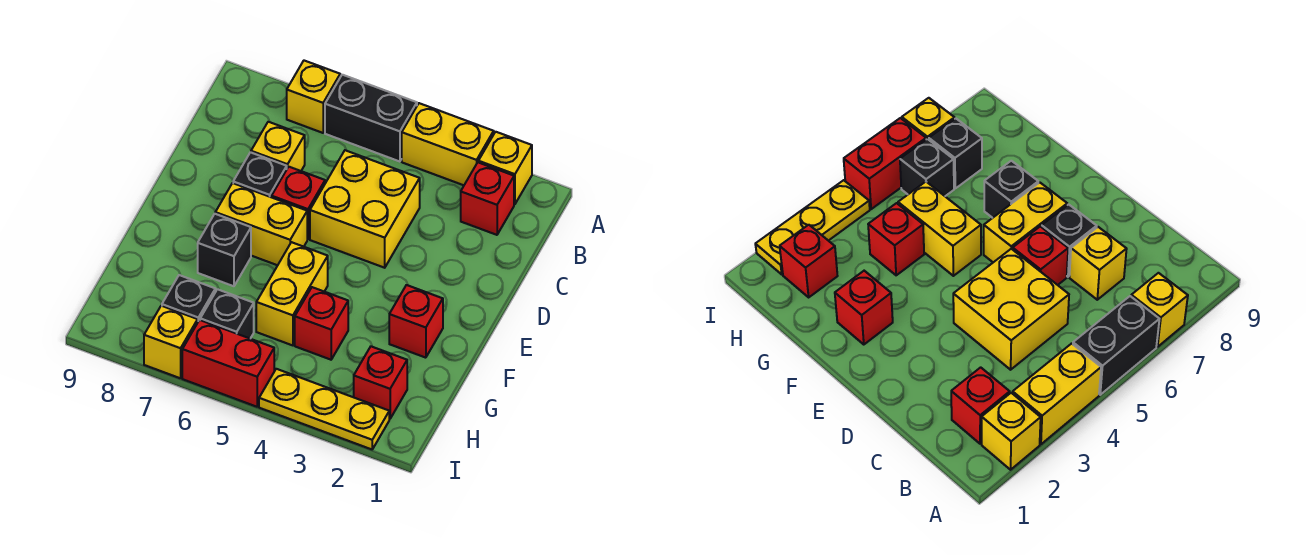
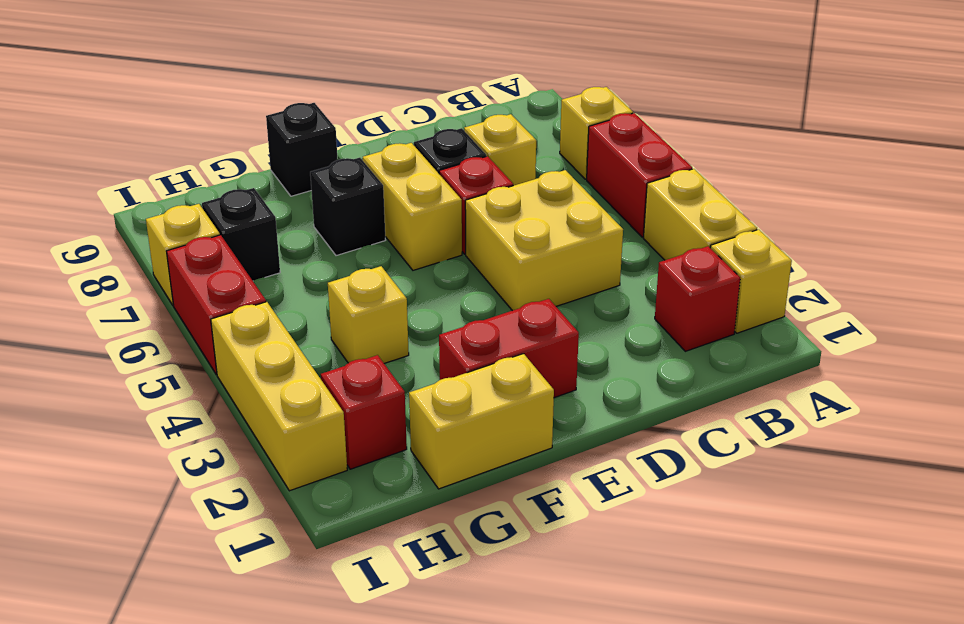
black brick A5:A6 level 1 -> red brick A5:A6 level 1
red brick F2 level 1 -> red brick E2:F2 level 1
yellow brick F5:G5 level 1 -> yellow brick F1:G1 level 1
red brick G4 level 1 -> yellow brick G4 level 1
black brick H6 level 1 -> black brick F9 level 1
yellow plate I2:I4 level 1 -> yellow brick I2:I4 level 1

